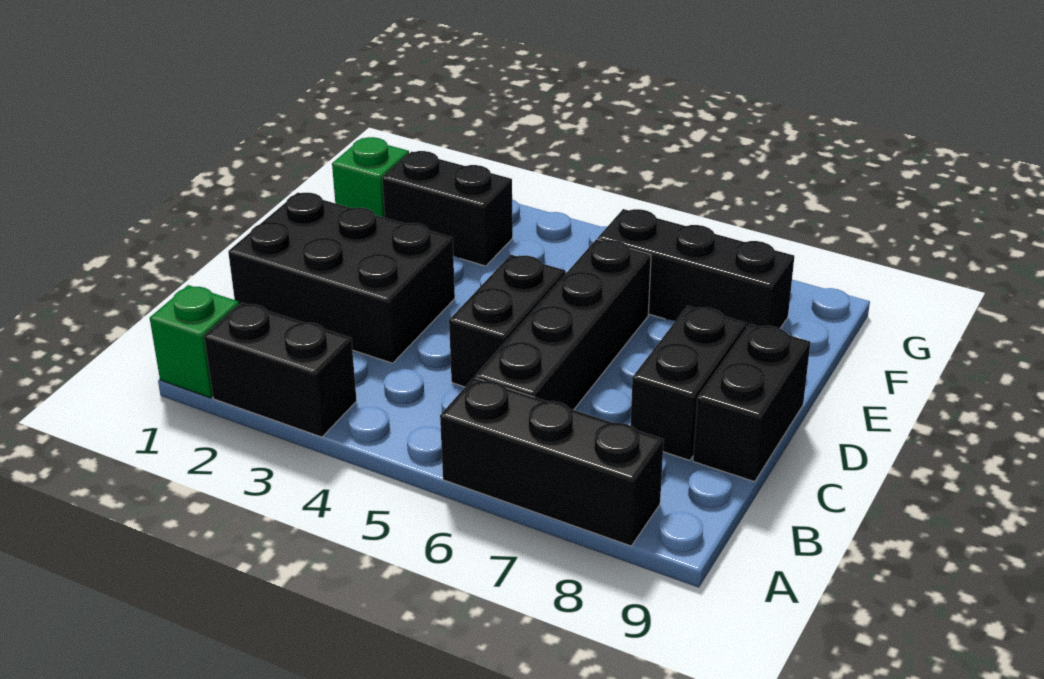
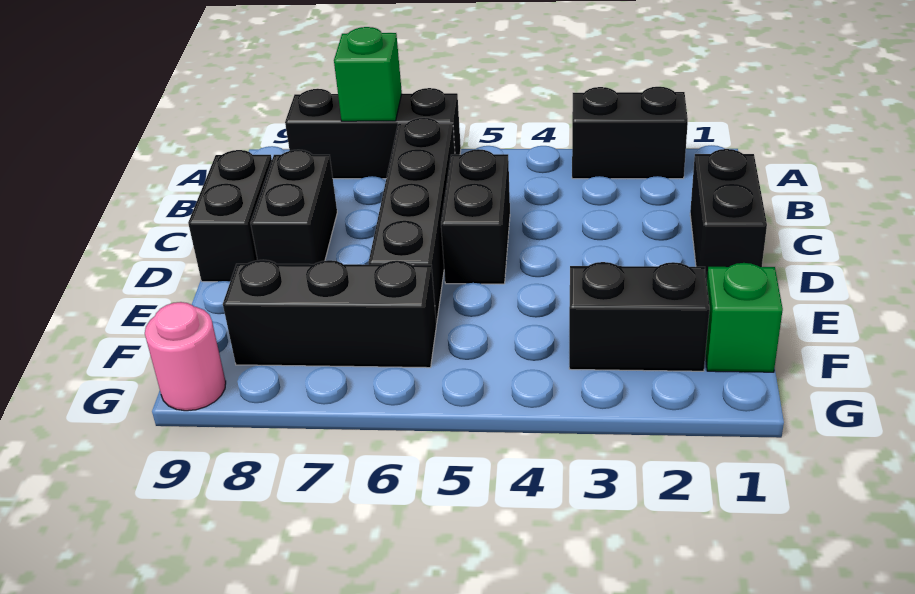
green brick A1 level 1 -> green brick A7 level 2
black brick C1:D3 level 1 -> black brick C1:D1 level 1
none -> pink round brick G9 level 1

